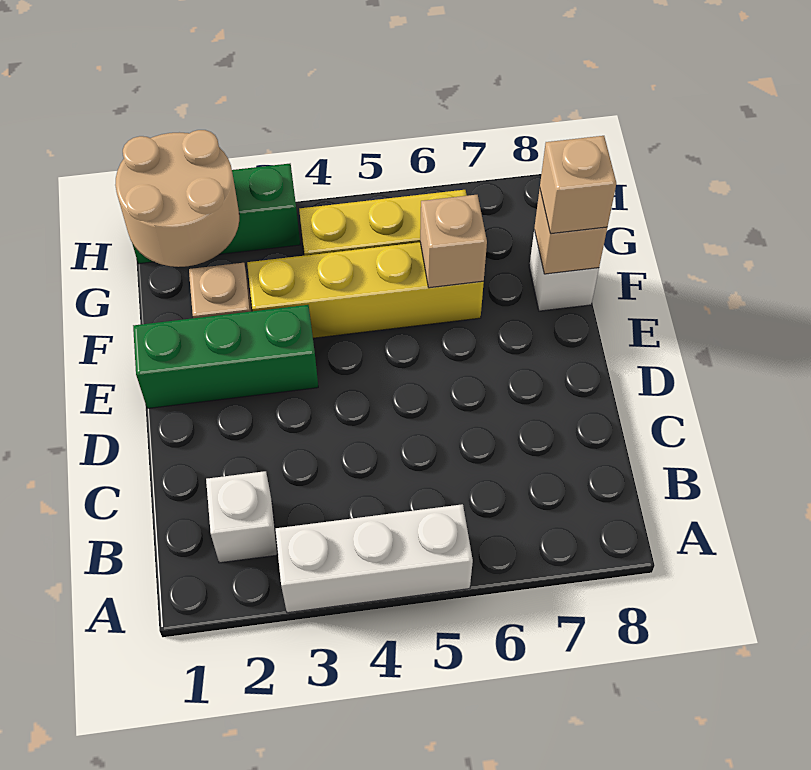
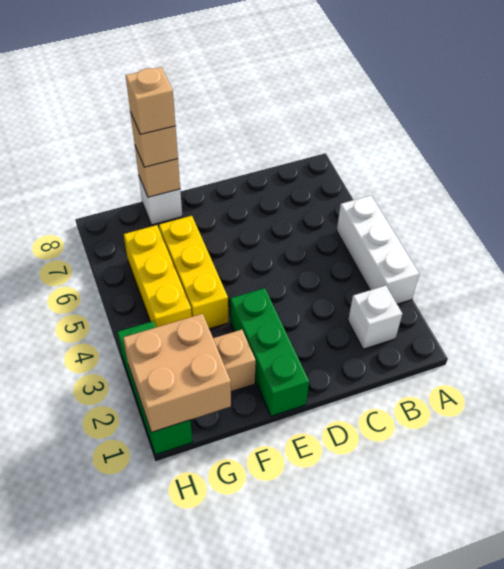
yellow brick F3:F6 level 1 -> yellow brick F4:F6 level 1
tan brick F6 level 2 -> tan brick F8 level 4
tan round brick G1:H2 level 2 -> tan brick G1:H2 level 2

